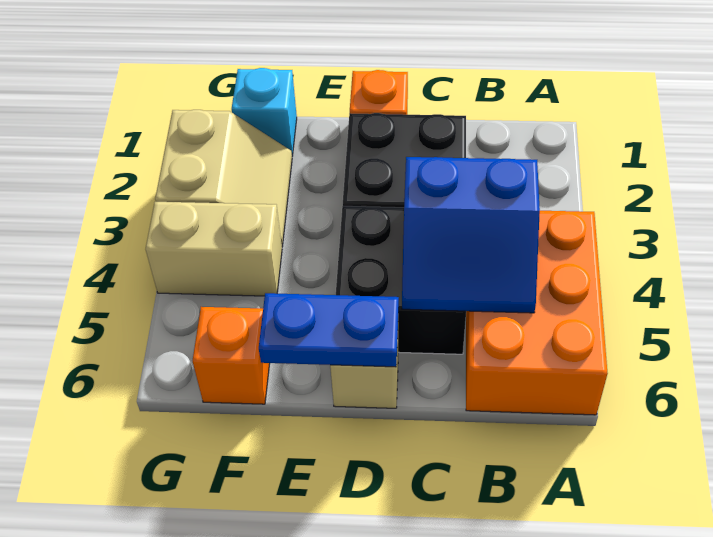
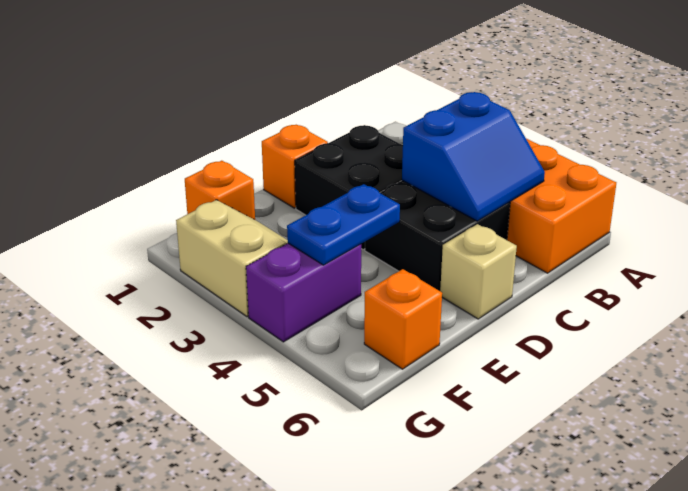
blue plate D6:E6 level 2 -> blue plate E4:F4 level 2
cyan brick F1 level 1 -> orange brick F1 level 1
tan brick F4:G4 level 1 -> purple brick F4:G4 level 1

